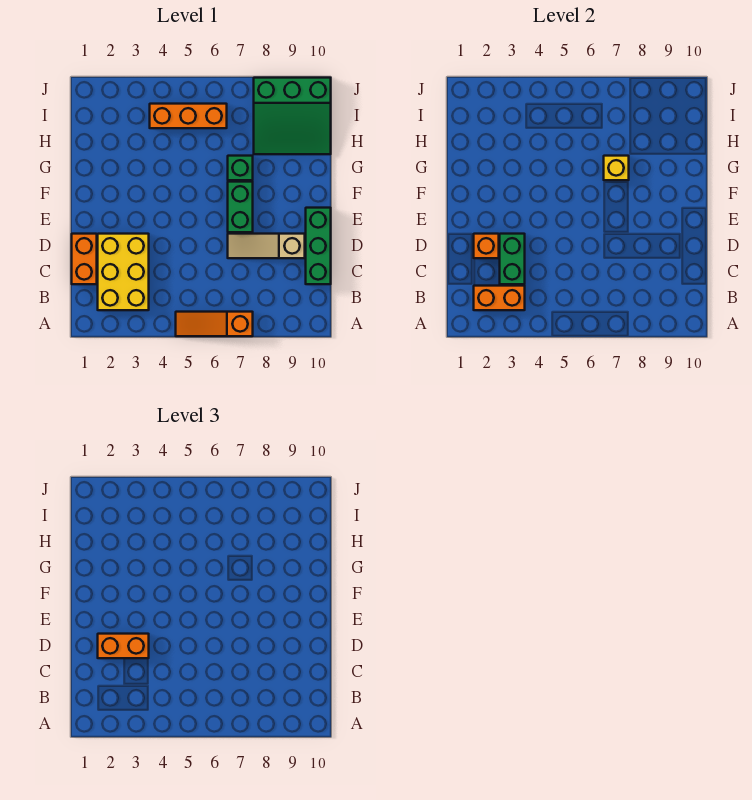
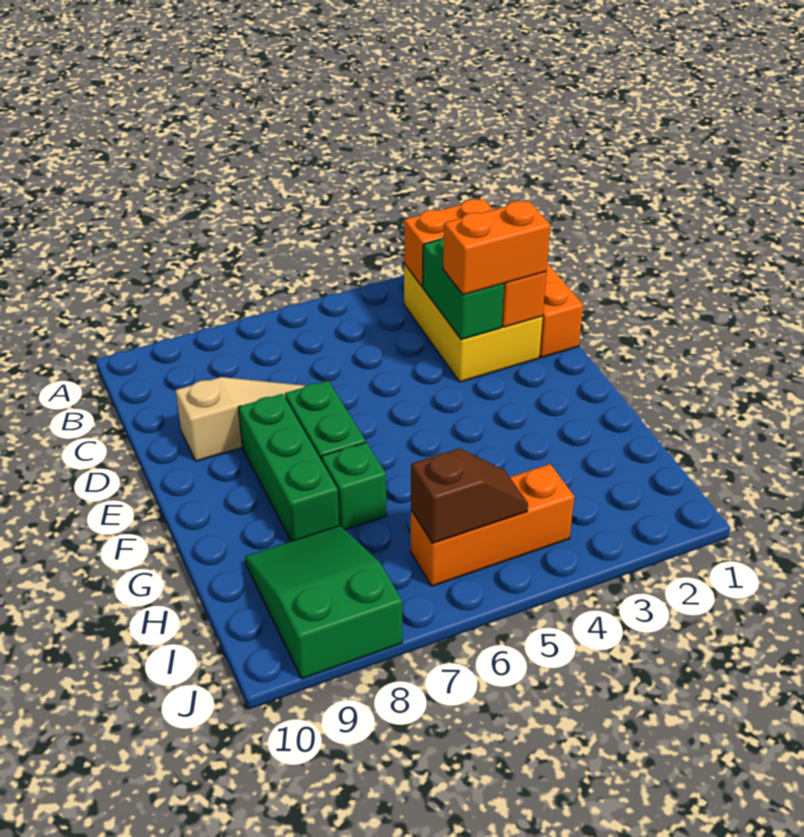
orange slope A5:A7 level 1 top 7 -> none
green brick C10:E10 level 1 -> green brick E8:G8 level 1
yellow brick G7 level 2 -> none
green slope H8:J10 level 1 top J -> green slope H8:J9 level 1 top J
none -> brown slope I5:I6 level 2 top 6

